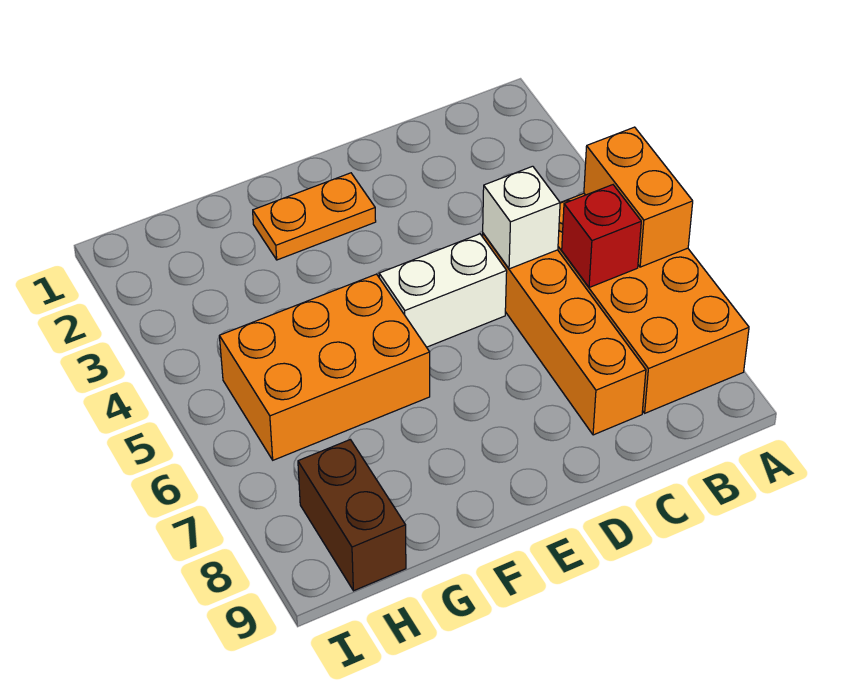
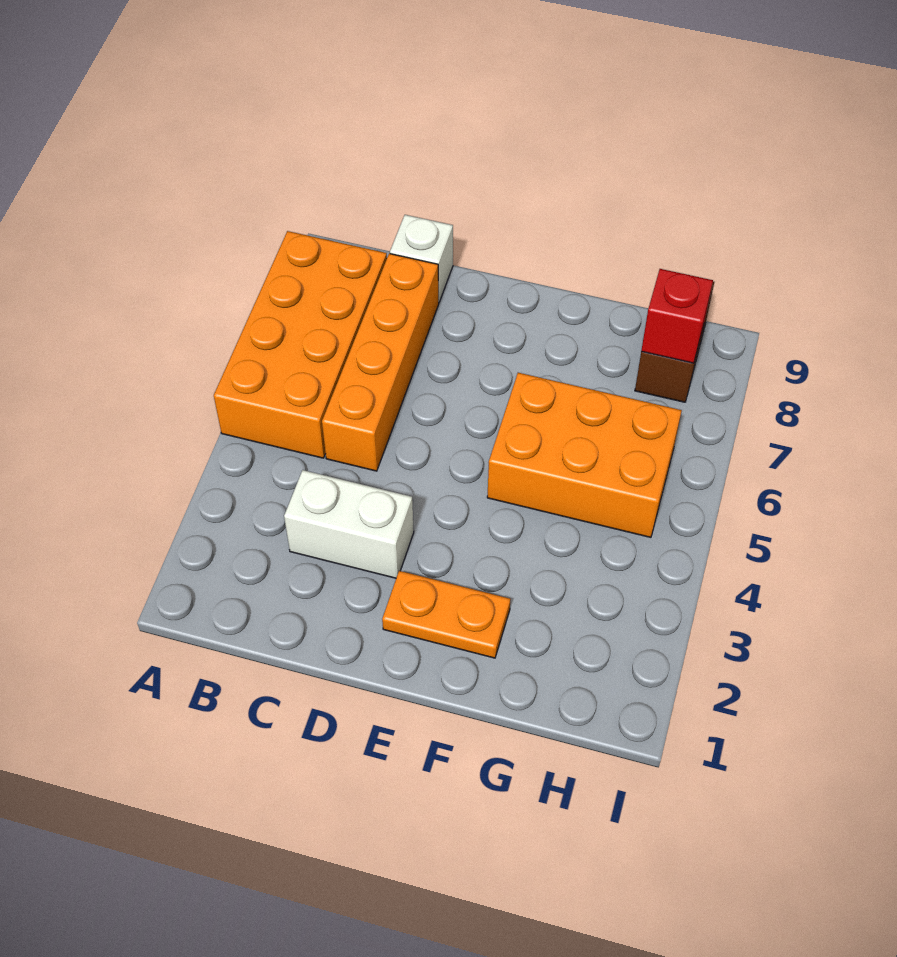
orange brick A5:A6 level 2 -> none
red brick B6 level 2 -> red brick H8 level 2
white brick C5 level 2 -> white brick C9 level 1
white brick D5:E5 level 1 -> white brick C3:D3 level 1

